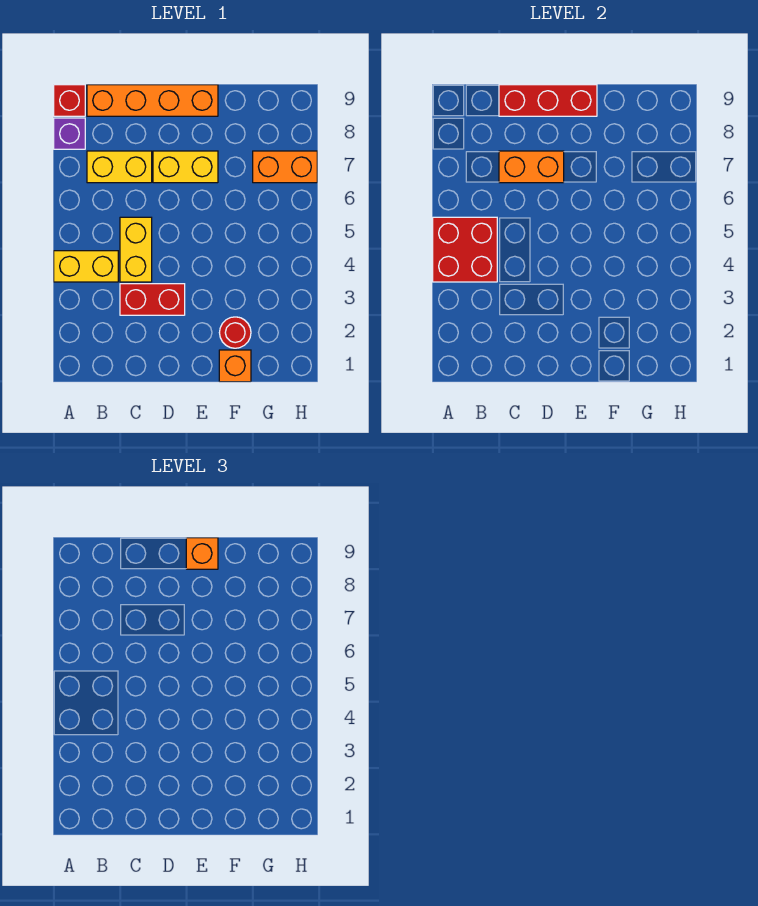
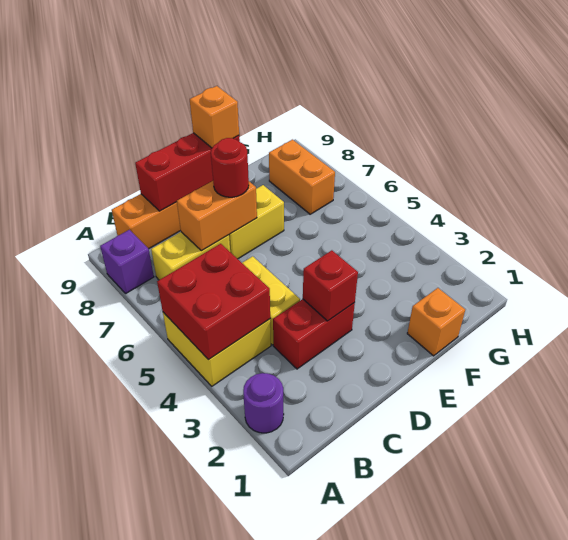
none -> purple round brick A2 level 1
yellow brick A4:B4 level 1 -> yellow brick A4:B5 level 1
red brick A9 level 1 -> red brick D3 level 2
red round brick F2 level 1 -> red round brick D7 level 3
orange brick G7:H7 level 1 -> orange brick G7:G8 level 1

